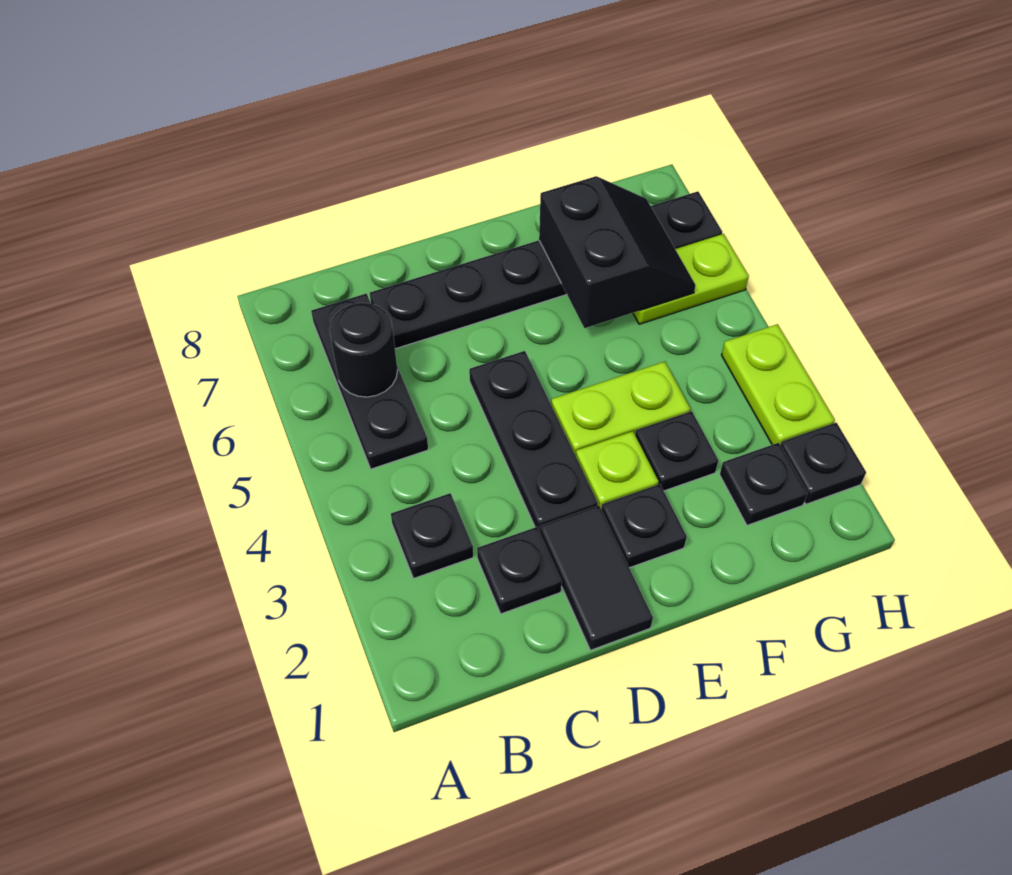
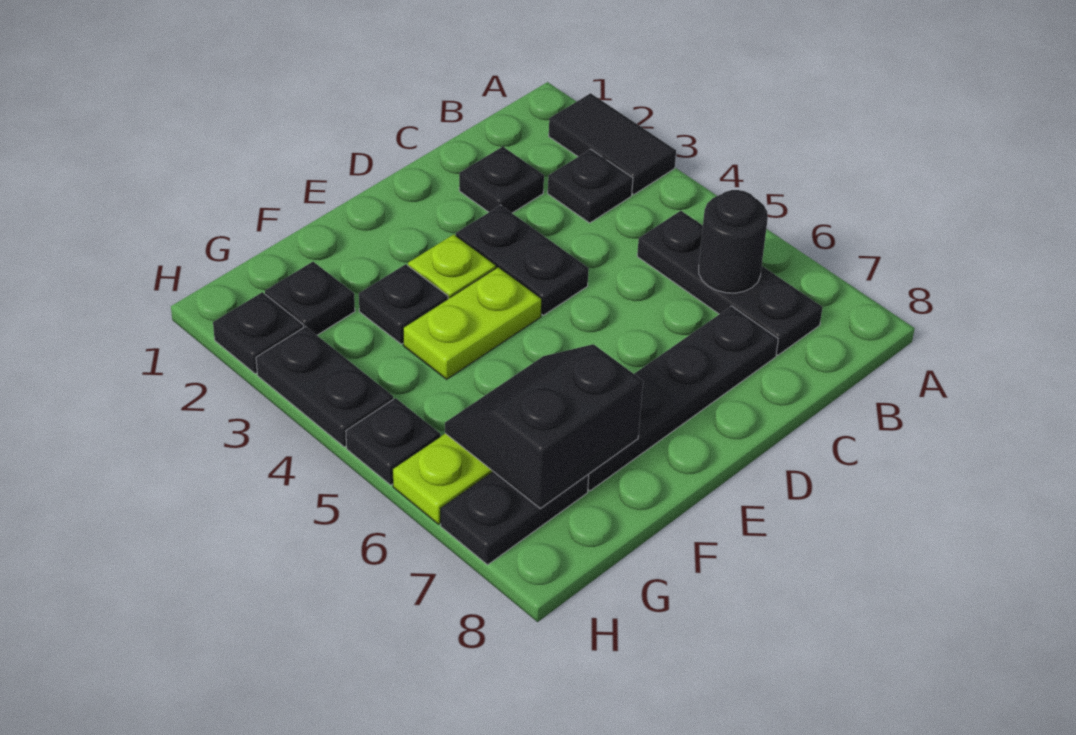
black tile D1:D2 level 1 -> black tile A2:A3 level 1
black plate D3:D5 level 1 -> black plate D3:D4 level 1
black plate E2 level 1 -> black plate H5 level 1
black slope F6:G7 level 2 top F -> black slope F6:G7 level 2 top 7
lime plate H3:H4 level 1 -> black plate H3:H4 level 1

